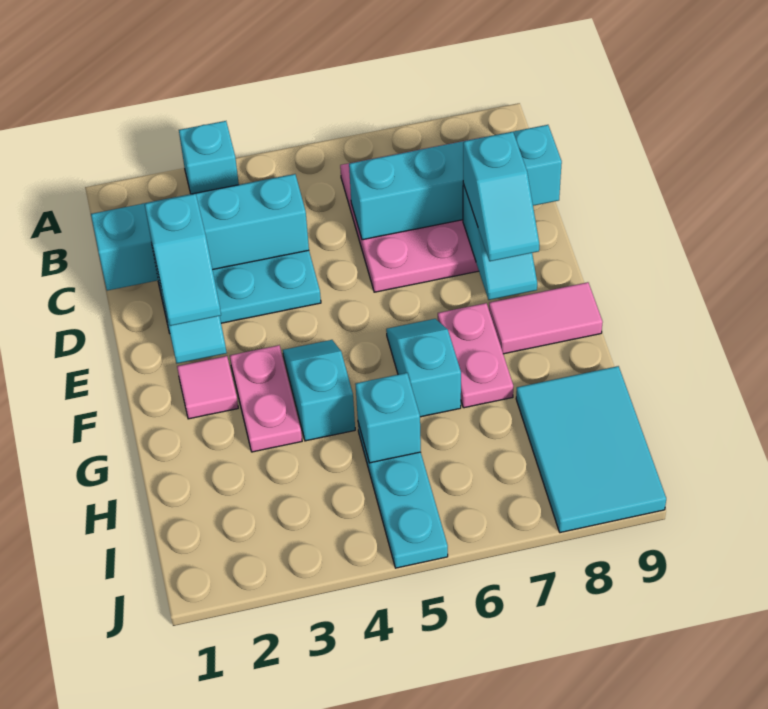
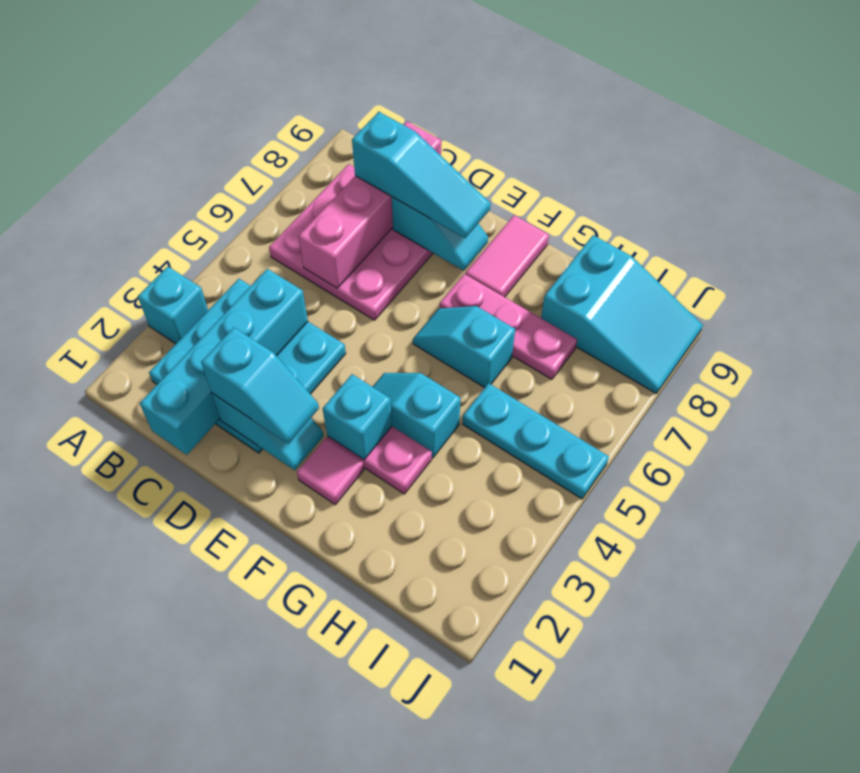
cyan brick C6:C9 level 2 -> pink brick C6:C9 level 2
cyan slope D8:E8 level 3 top D -> cyan slope C8:E8 level 3 top C
pink plate F7:G7 level 1 -> pink plate F7:H7 level 1
cyan brick H5 level 2 -> cyan brick F3 level 2
cyan tile H8:J9 level 1 -> cyan slope H8:J9 level 1 top H

